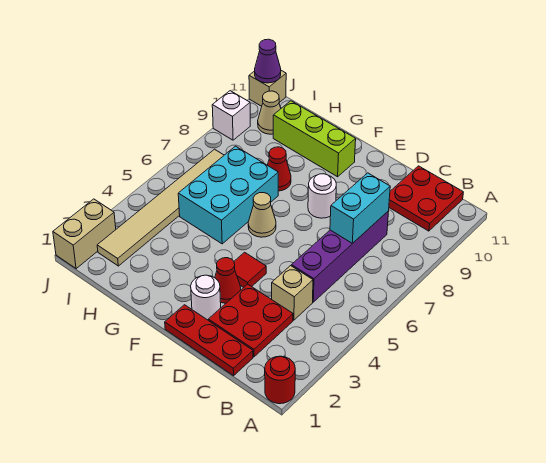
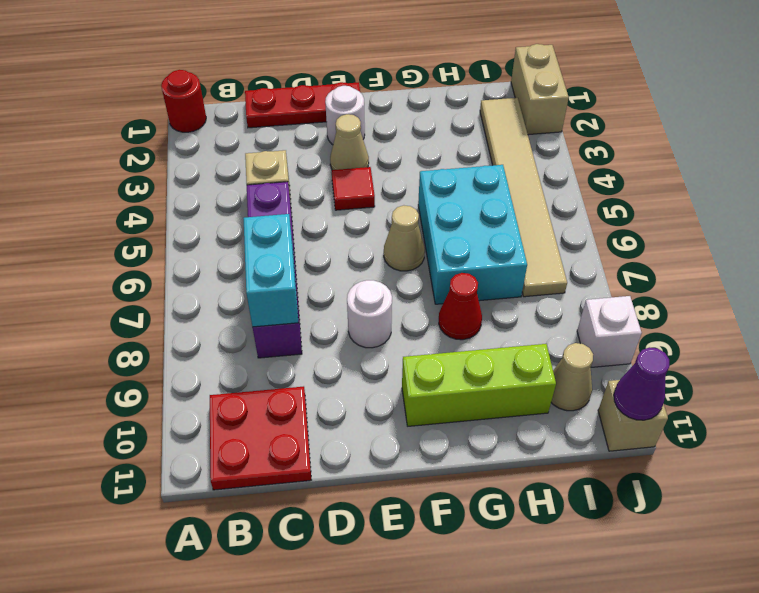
red plate C2:D3 level 1 -> none
red cone E3 level 1 -> tan cone E3 level 1

